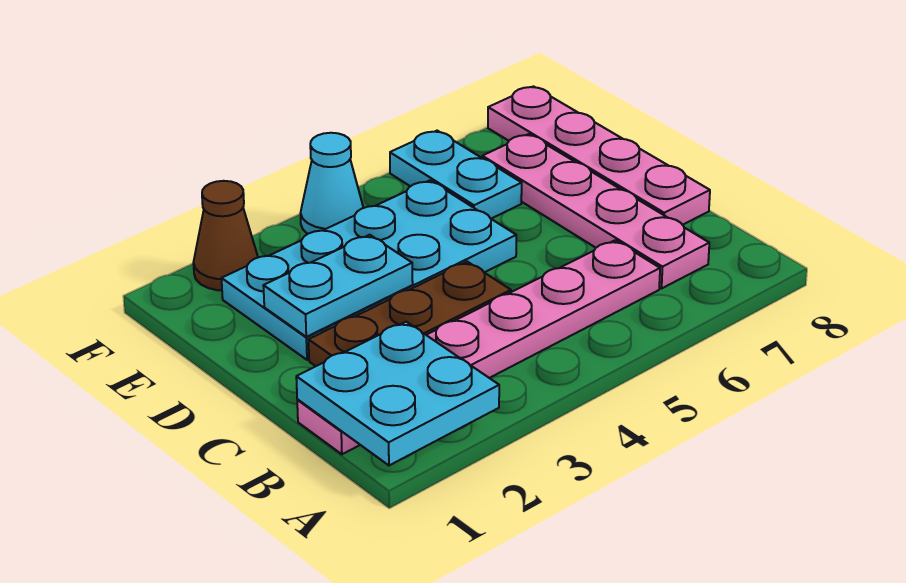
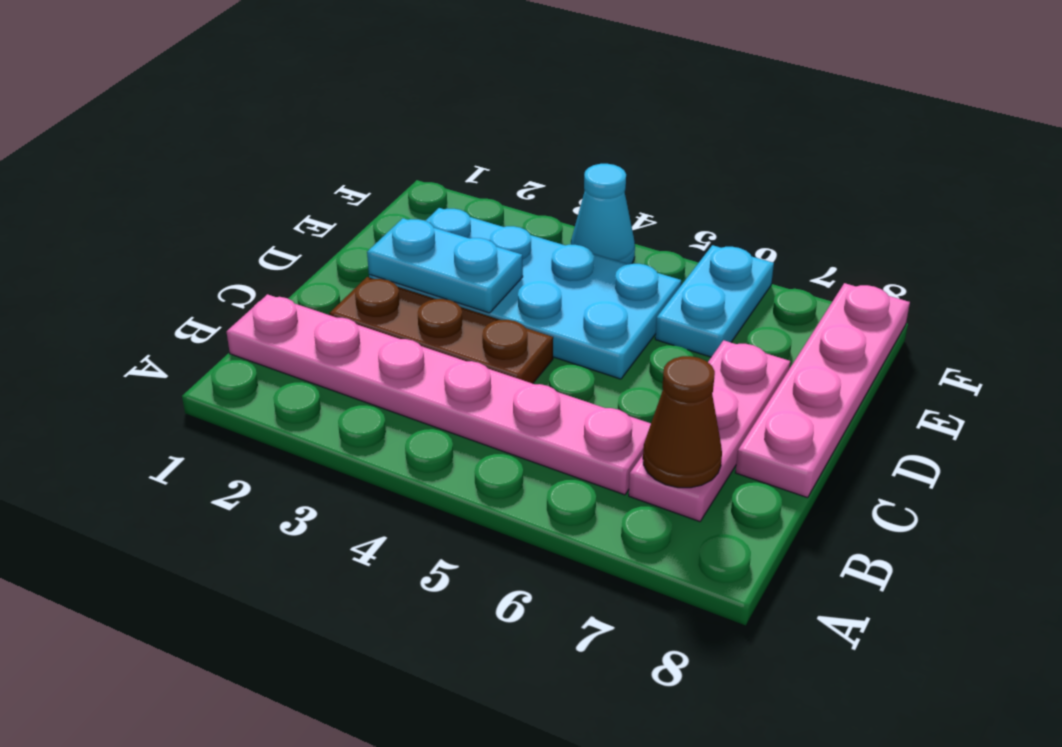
cyan plate A1:B2 level 2 -> none
pink plate B7:E7 level 1 -> pink plate B7:D7 level 1
brown cone F2 level 1 -> brown cone B7 level 2

